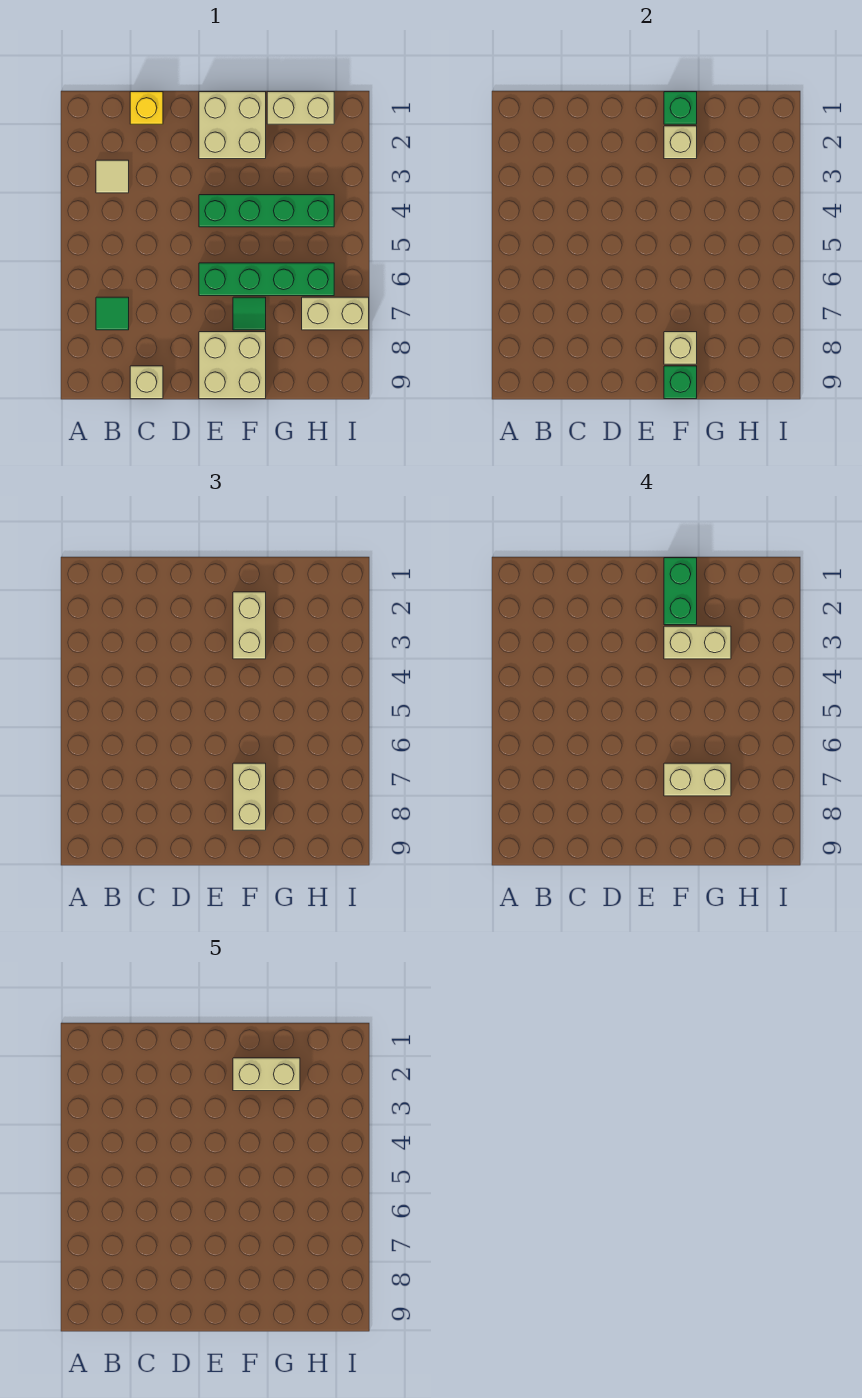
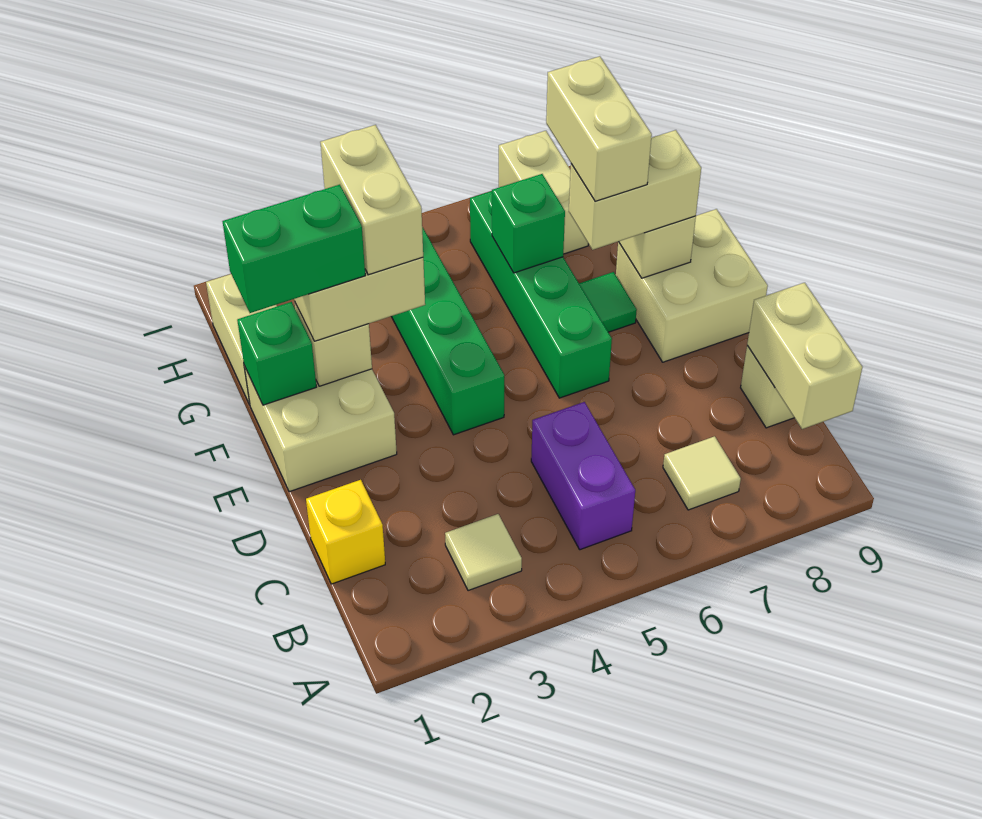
none -> purple brick B5:C5 level 1
green tile B7 level 1 -> tan tile B7 level 1
tan brick F2:G2 level 5 -> tan brick B9:C9 level 2
green brick F9 level 2 -> green brick G6 level 2

